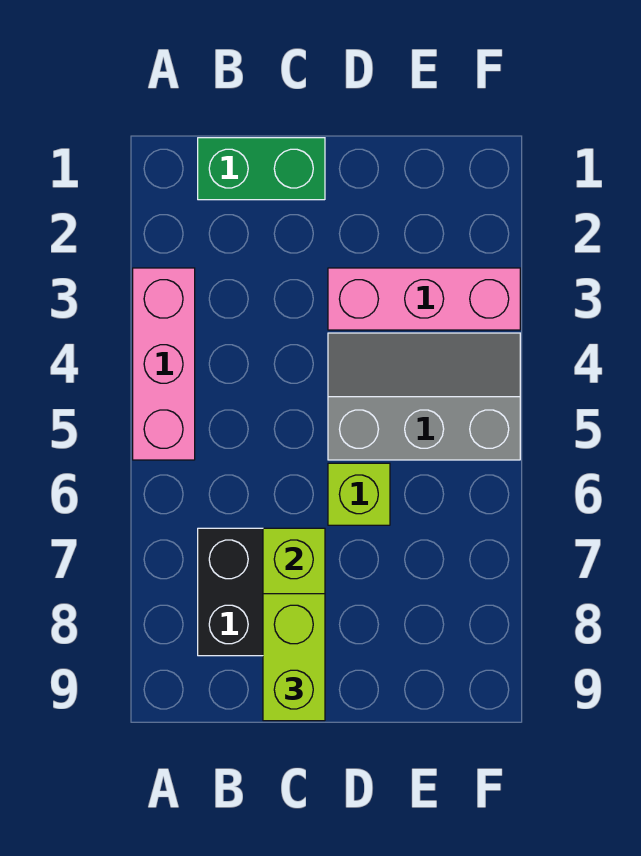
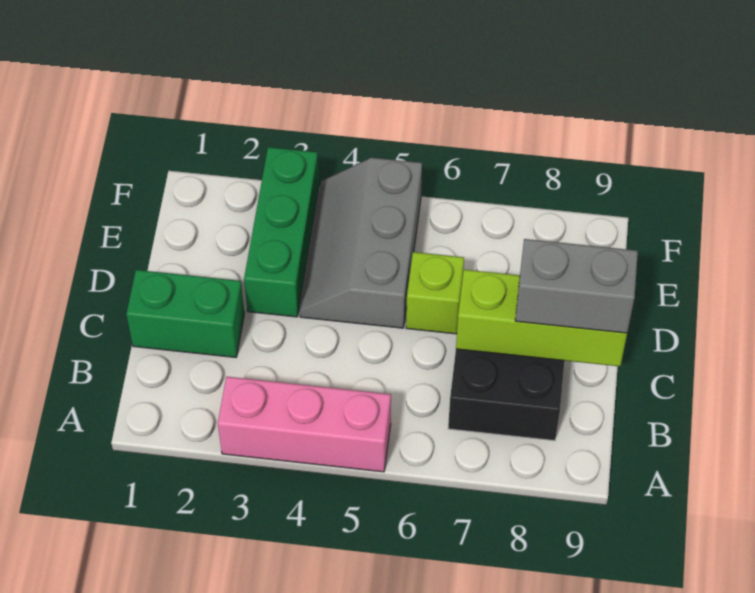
green brick B1:C1 level 1 -> green brick C1:C2 level 1
lime brick C8:C9 level 3 -> grey brick C8:C9 level 3
pink brick D3:F3 level 1 -> green brick D3:F3 level 1

